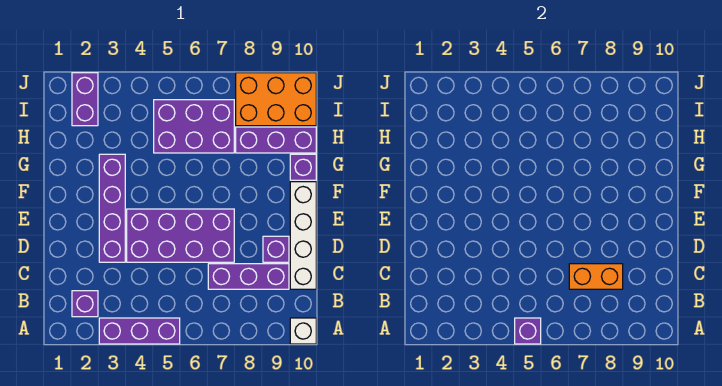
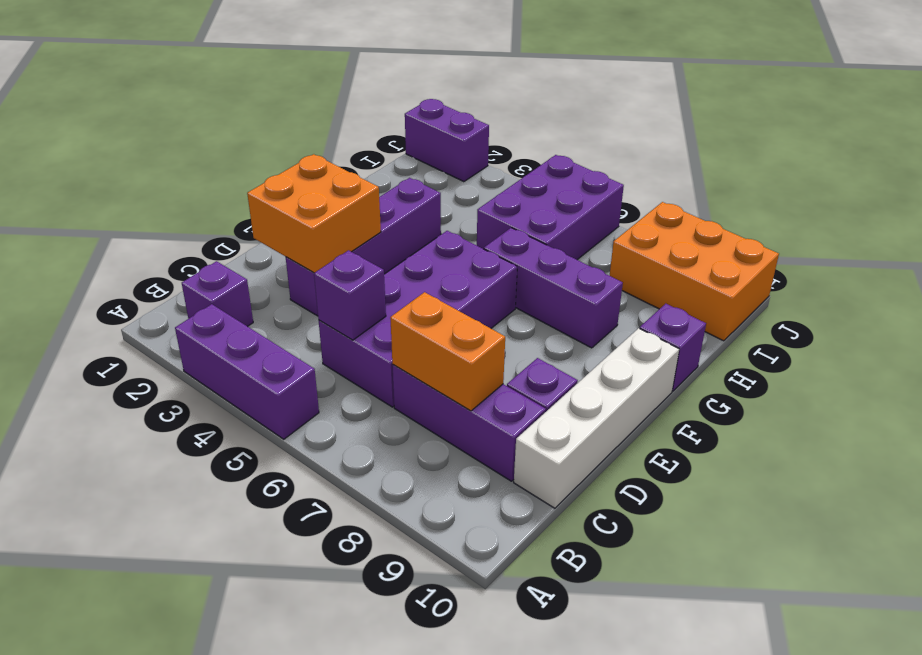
purple brick A5 level 2 -> purple brick C5 level 2
white brick A10 level 1 -> none
none -> orange brick D2:E3 level 2
purple brick D4:E7 level 1 -> purple brick C5:F6 level 1
purple brick H5:I7 level 1 -> purple brick H5:J6 level 1
purple brick H8:H10 level 1 -> purple brick G6:G8 level 1
purple brick I2:J2 level 1 -> purple brick J1:J2 level 1

